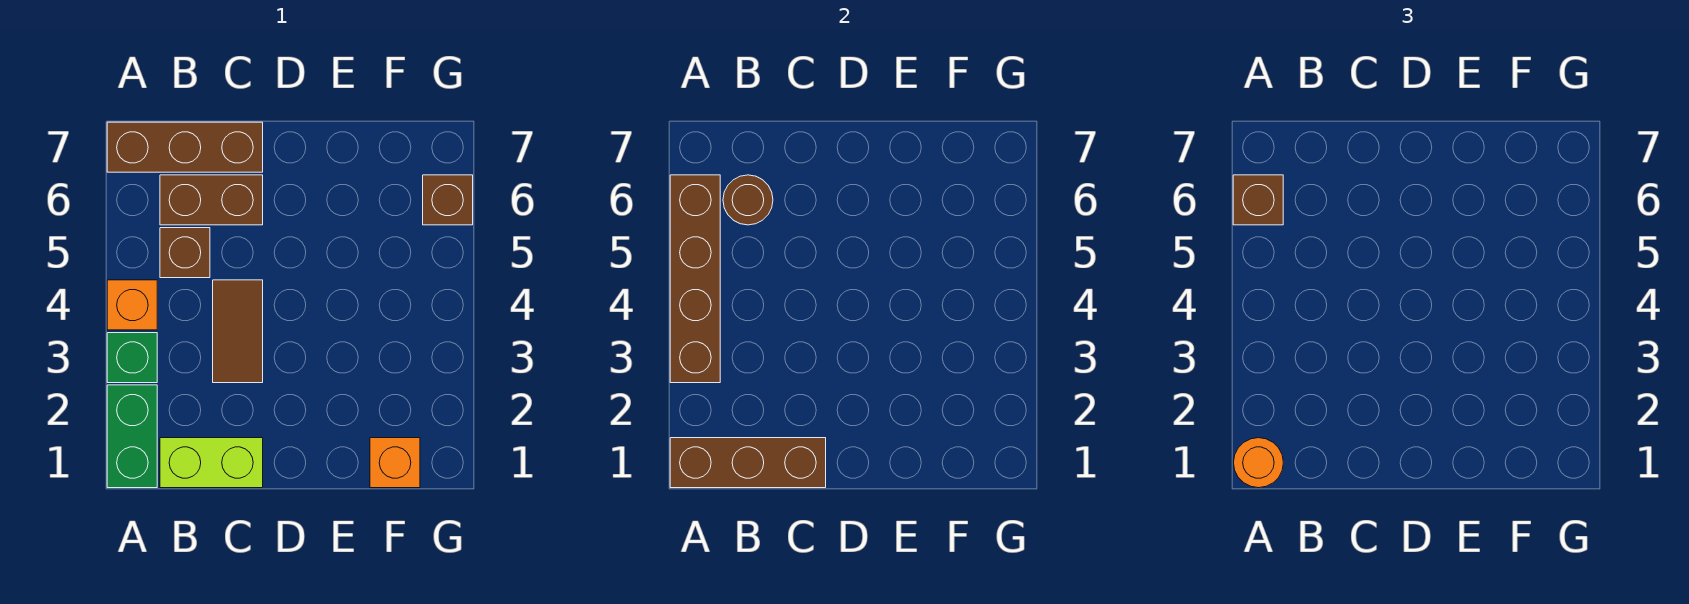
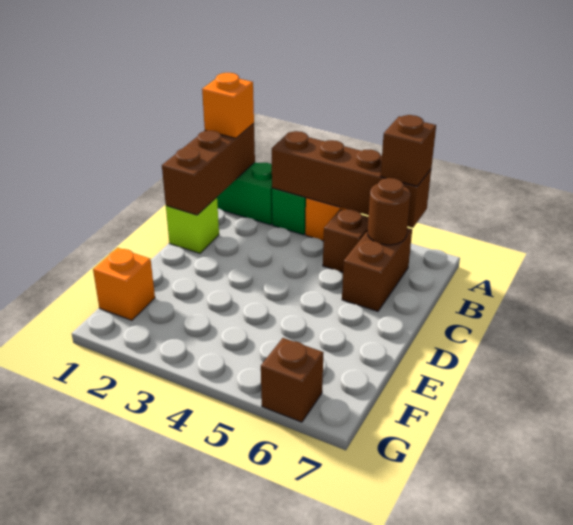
orange round brick A1 level 3 -> orange brick A1 level 3
brown brick A7:C7 level 1 -> none
lime brick B1:C1 level 1 -> lime brick C1 level 1
brown tile C3:C4 level 1 -> none

